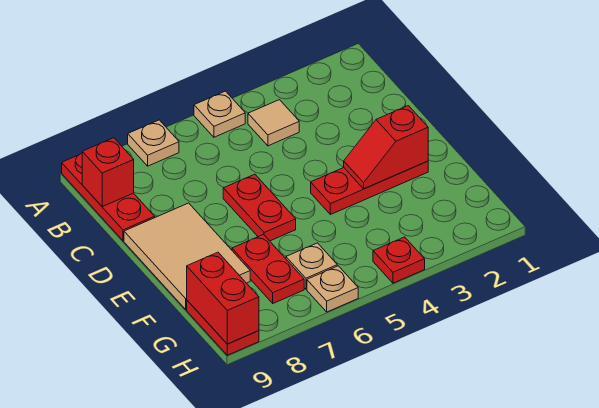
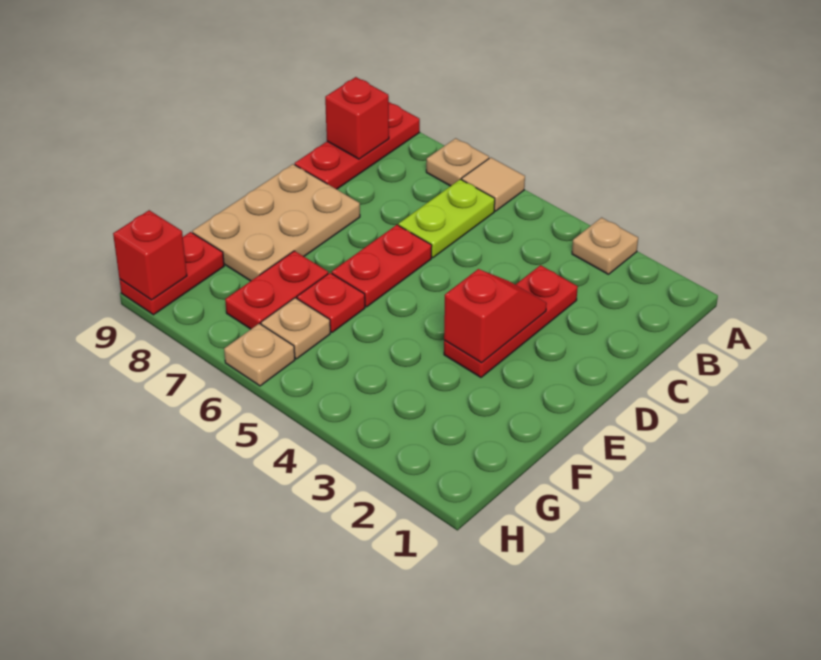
tan plate A5 level 1 -> tan plate A3 level 1
tan tile B4 level 1 -> tan tile A6 level 1
none -> lime plate B6:C6 level 1
tan tile D8:F9 level 1 -> tan plate D8:F9 level 1
red plate E2:E4 level 1 -> red plate C3:E3 level 1
red slope E2:E3 level 2 top 2 -> red slope D3:E3 level 2 top E
red brick G9:H9 level 2 -> red brick H9 level 2
red plate H4 level 1 -> red plate F6 level 1

